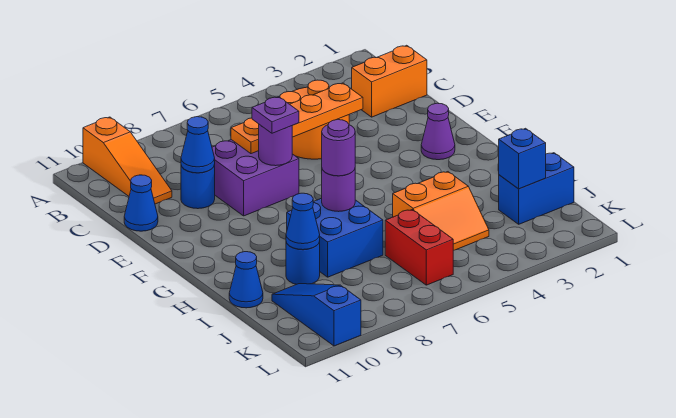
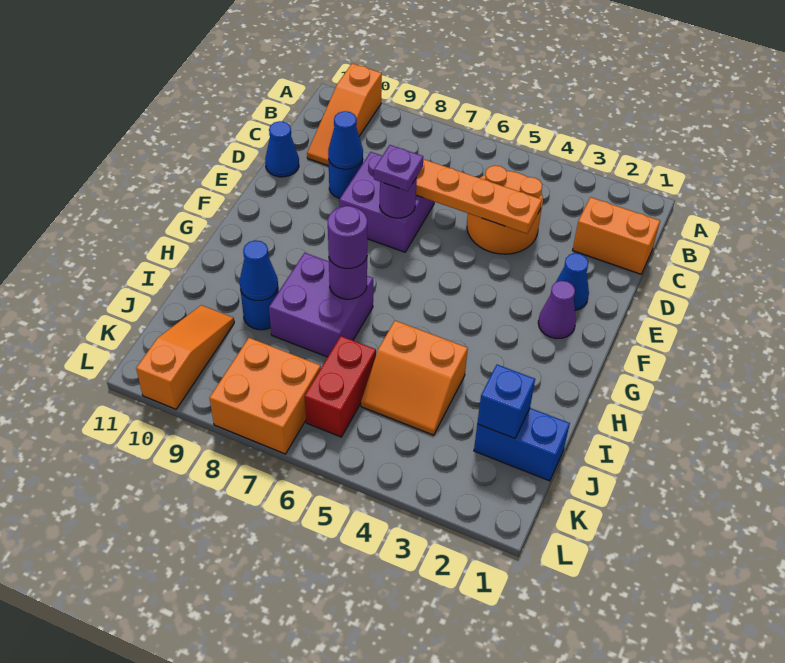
blue brick H7:I8 level 1 -> purple brick H7:I8 level 1
blue cone I11 level 1 -> blue cone E2 level 1
blue slope J10:L10 level 1 top L -> orange slope J10:L10 level 1 top L
none -> orange brick K7:L8 level 1

